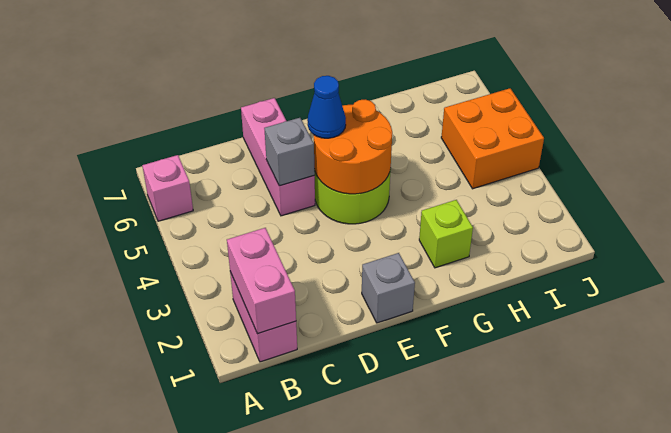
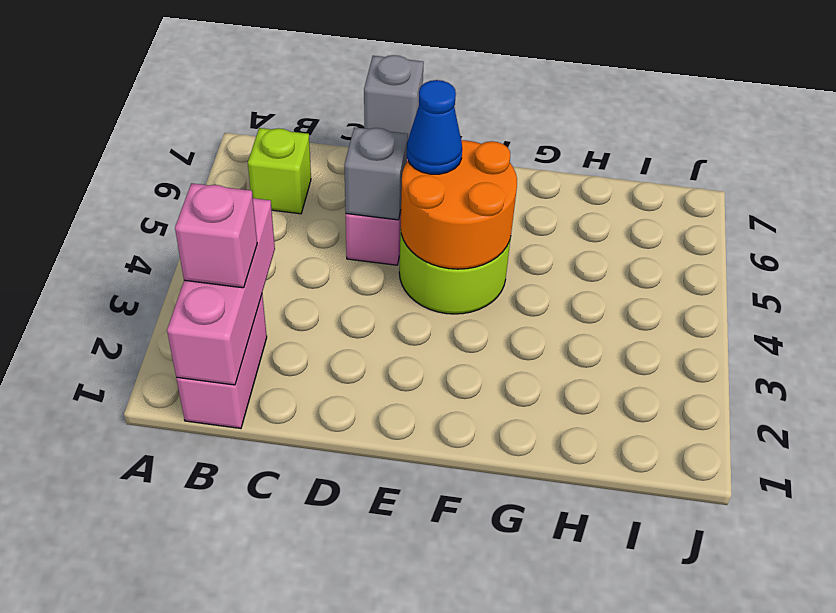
pink brick A6 level 1 -> pink brick B2 level 3
pink brick B1:B2 level 2 -> pink brick B1:B3 level 2
grey brick E1 level 1 -> grey brick D7 level 2
lime brick G2 level 1 -> lime brick B6 level 1
orange brick I4:J5 level 1 -> none

